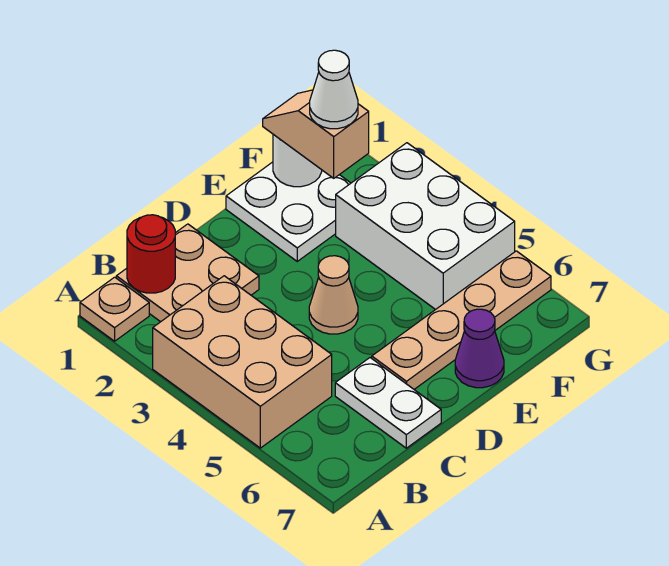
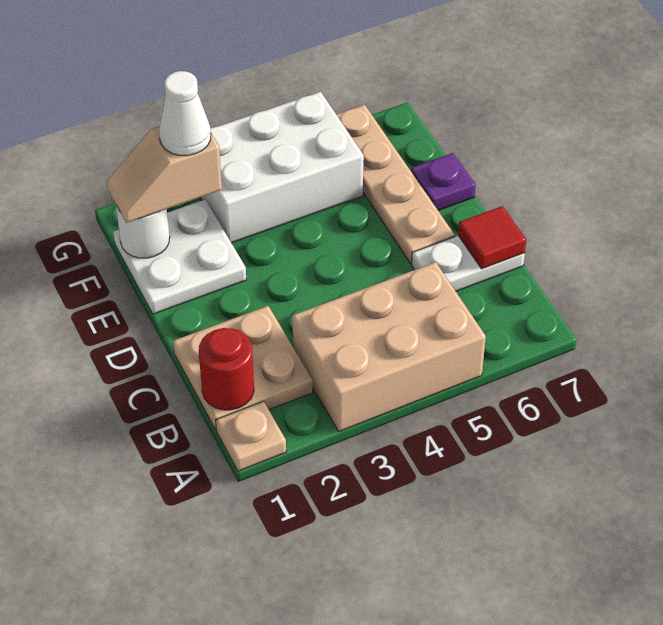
none -> red tile C7 level 2
tan cone D4 level 1 -> none
purple cone E7 level 1 -> purple plate E7 level 1

